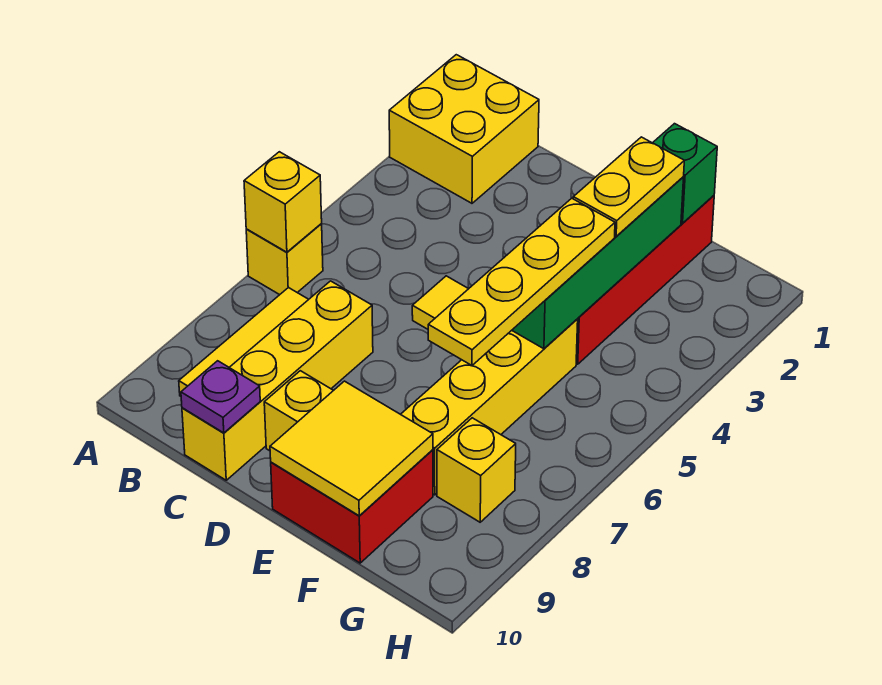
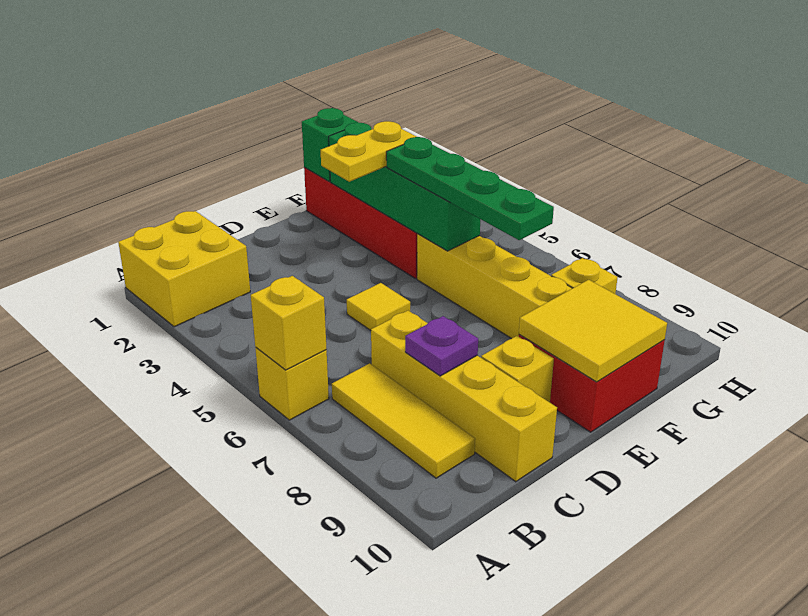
purple plate C10 level 2 -> purple plate C8 level 2
yellow plate F2:F3 level 3 -> yellow plate E3:F3 level 3
yellow plate F4:F7 level 3 -> green plate F4:F7 level 3

